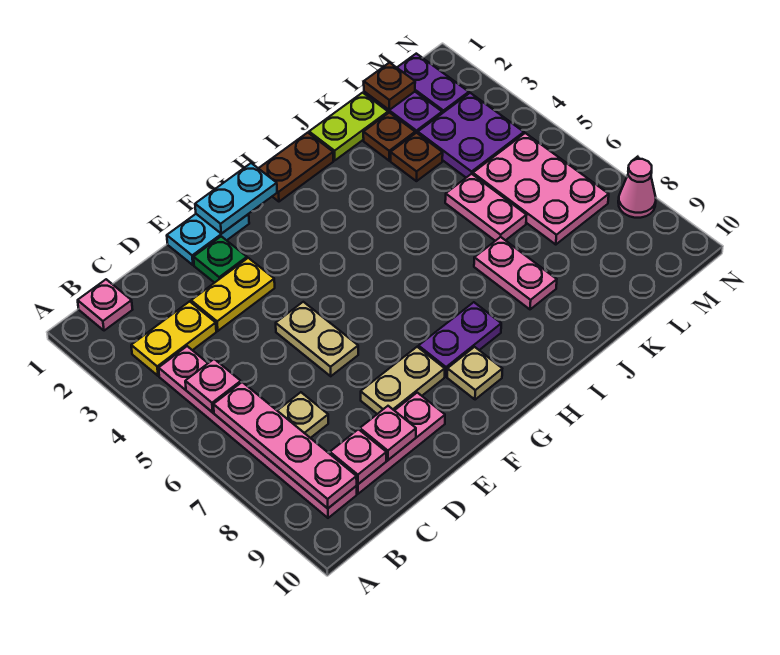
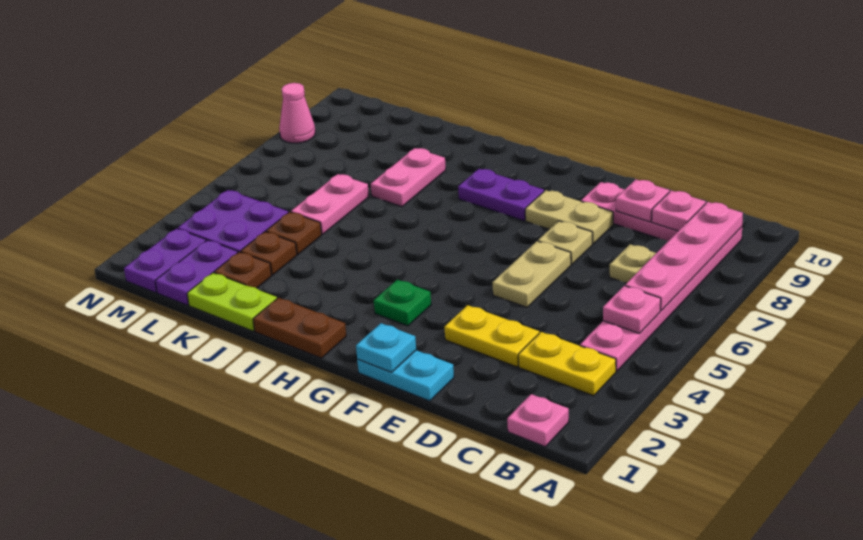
green plate E2 level 1 -> green plate G3 level 1
cyan plate F1:G1 level 2 -> cyan plate F1 level 2
tan plate G9 level 1 -> tan plate E7 level 1
brown plate L1 level 2 -> brown plate K4 level 1
pink plate L5:M7 level 1 -> none

